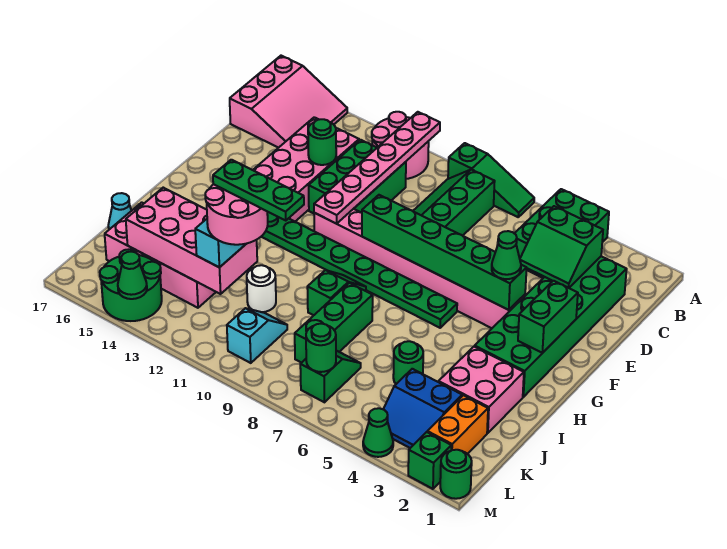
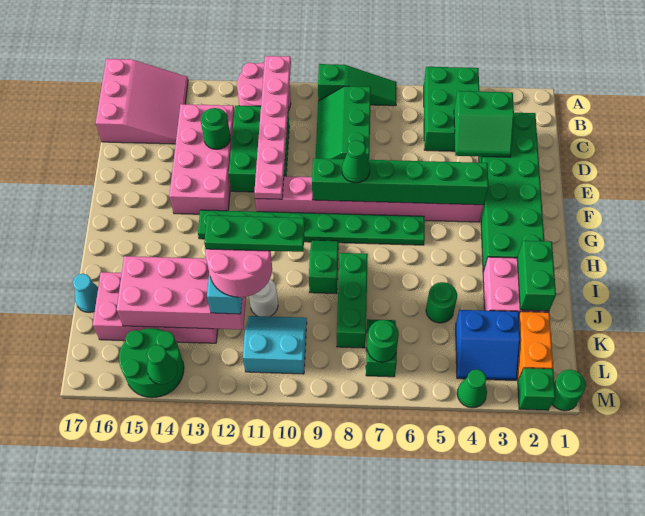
green brick F2:G2 level 2 -> green brick I2:J2 level 2
green cone F4 level 3 -> green cone F8 level 3
cyan slope K10:L10 level 1 top L -> cyan slope K10:L11 level 1 top L

